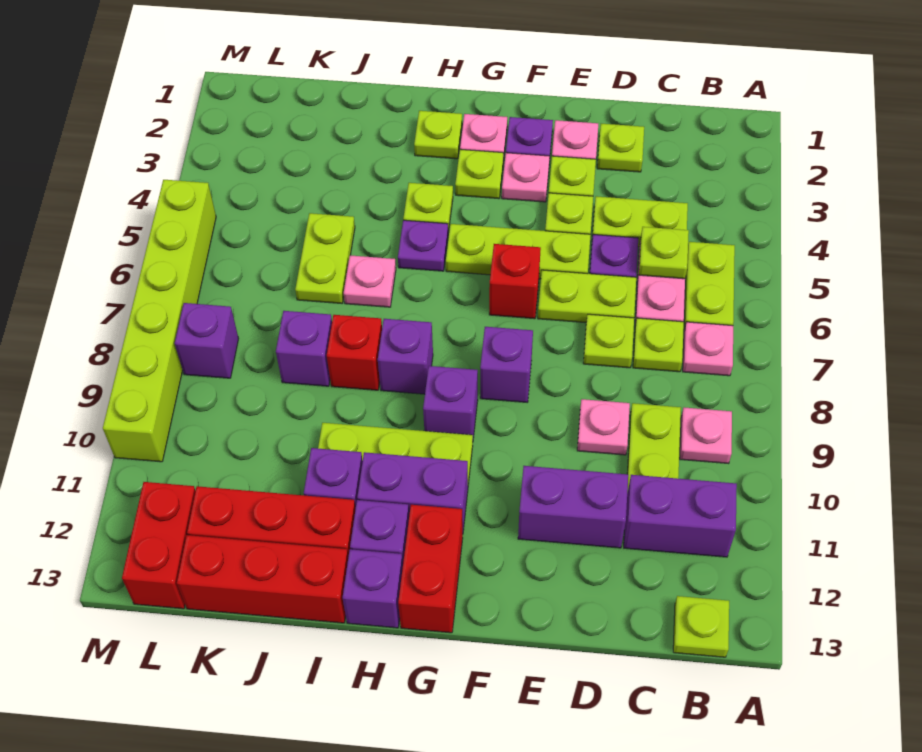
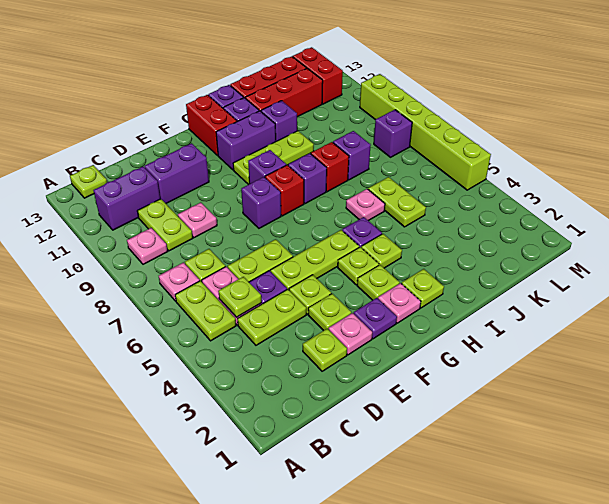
lime plate D7 level 1 -> lime plate G4 level 1
pink plate F3 level 1 -> none
red brick F6 level 1 -> red brick G8 level 1

